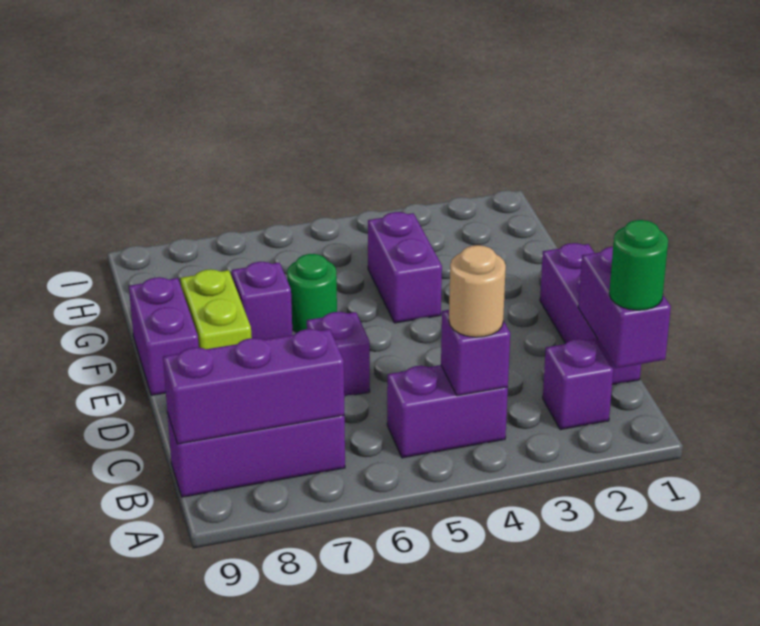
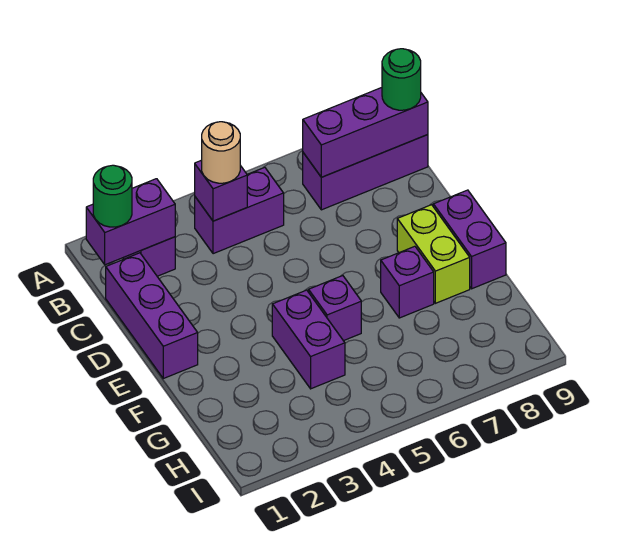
purple brick B1:C1 level 2 -> purple brick B1:B2 level 2
purple brick D6 level 1 -> purple brick F5 level 1
green round brick F6 level 1 -> green round brick B9 level 3

